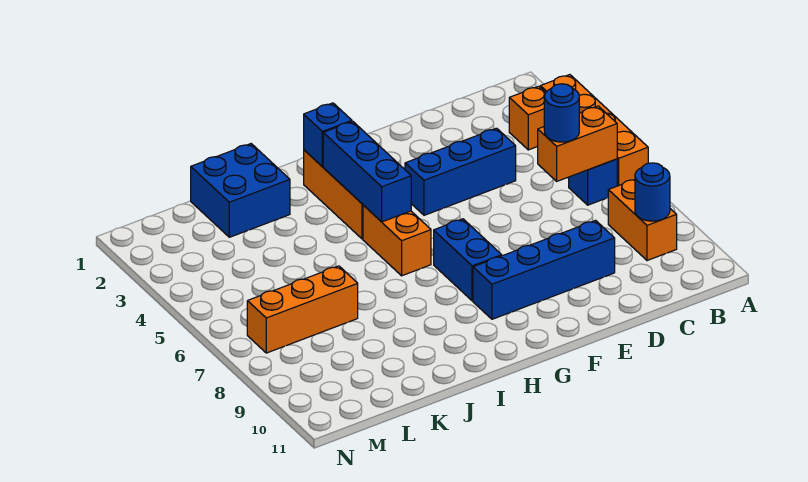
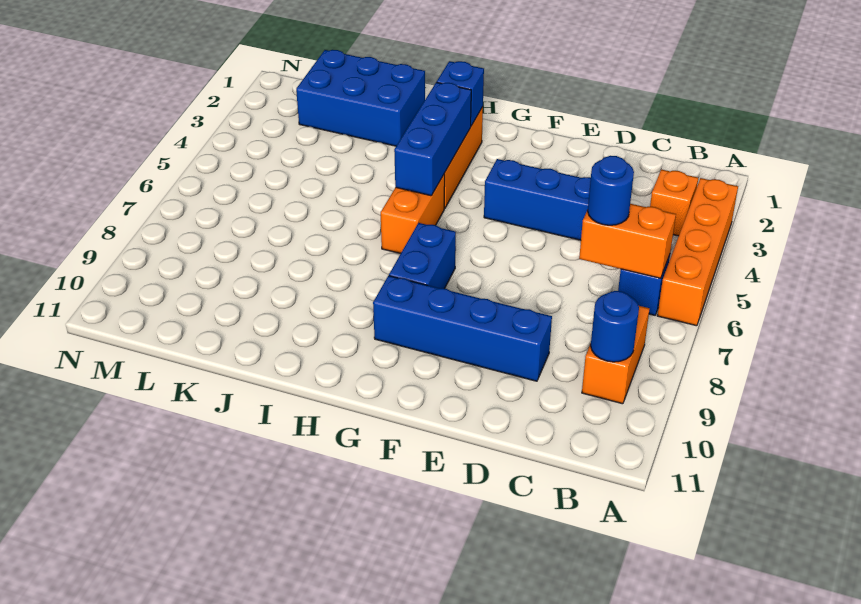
blue brick J1:K2 level 1 -> blue brick J1:L2 level 1
orange brick K7:M7 level 1 -> none

